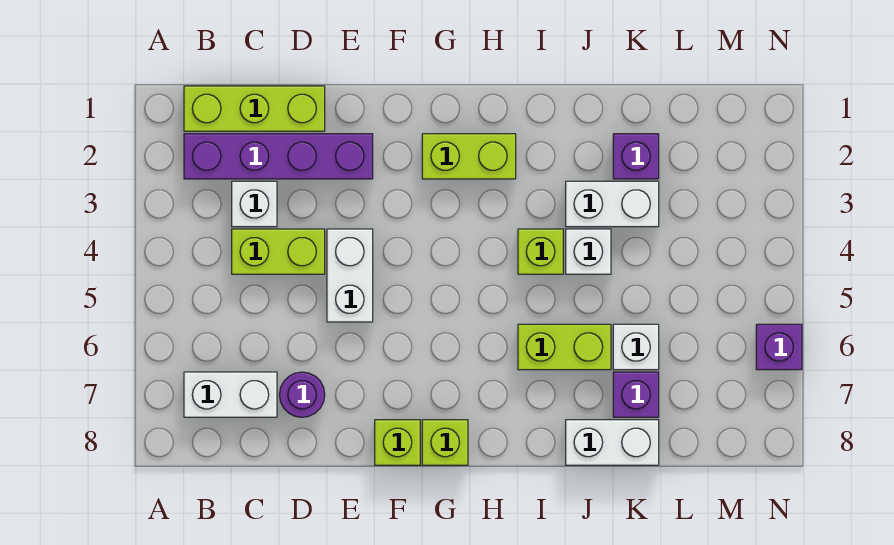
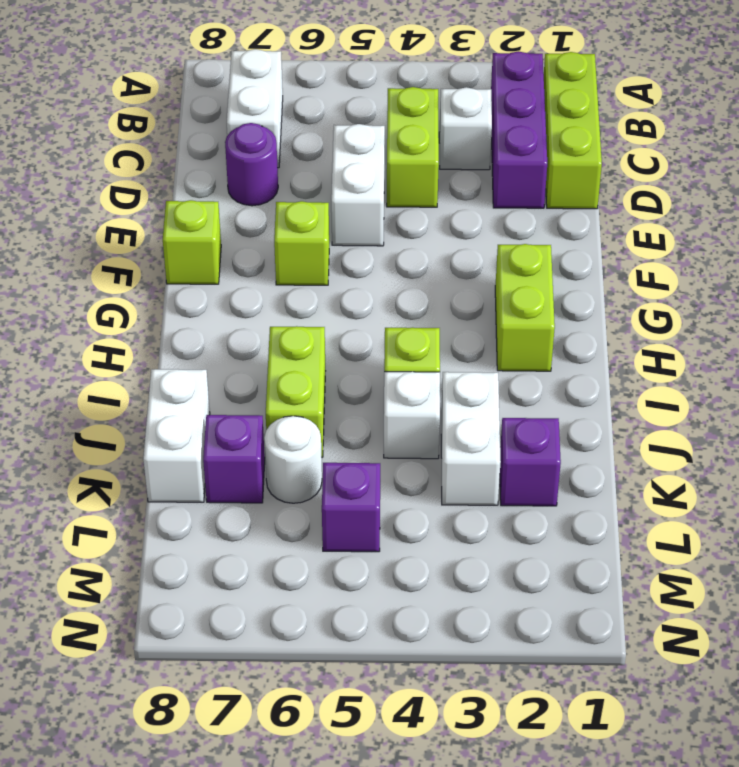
purple brick B2:E2 level 1 -> purple brick B2:D2 level 1
white brick E4:E5 level 1 -> white brick D5:E5 level 1
lime brick G8 level 1 -> lime brick F6 level 1
white brick K6 level 1 -> white round brick K6 level 1
purple brick N6 level 1 -> purple brick L5 level 1

